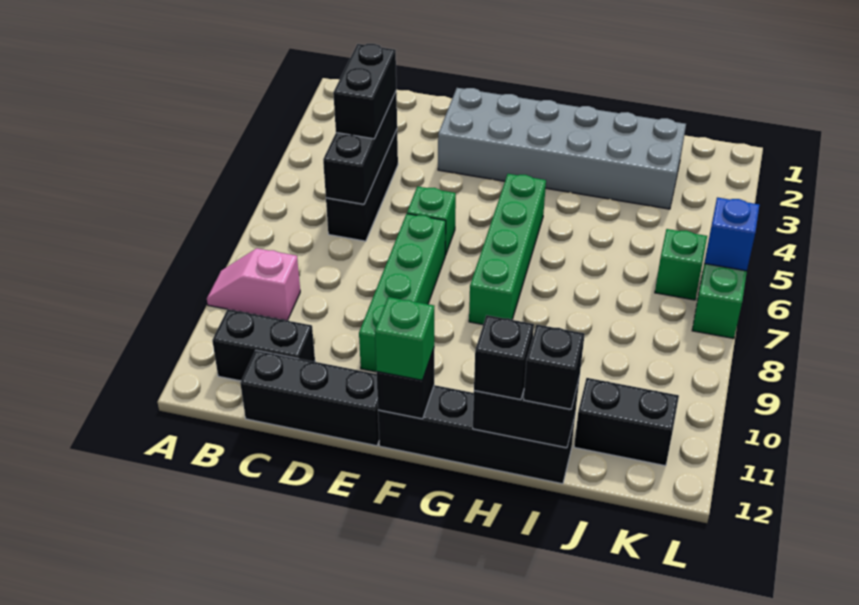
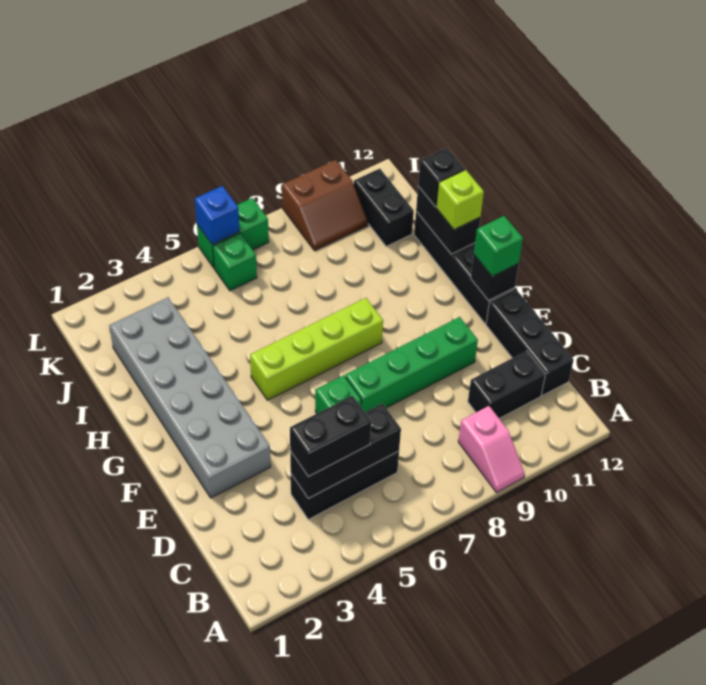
black brick B11:C11 level 1 -> black brick C10:C11 level 1
green brick G5:G8 level 1 -> lime brick G5:G8 level 1
black brick H12 level 3 -> lime brick H12 level 3
none -> brown slope K9:L10 level 1 top L

